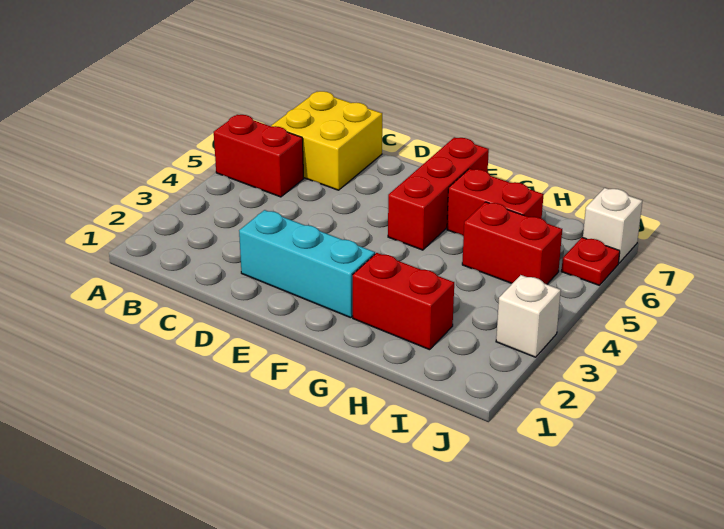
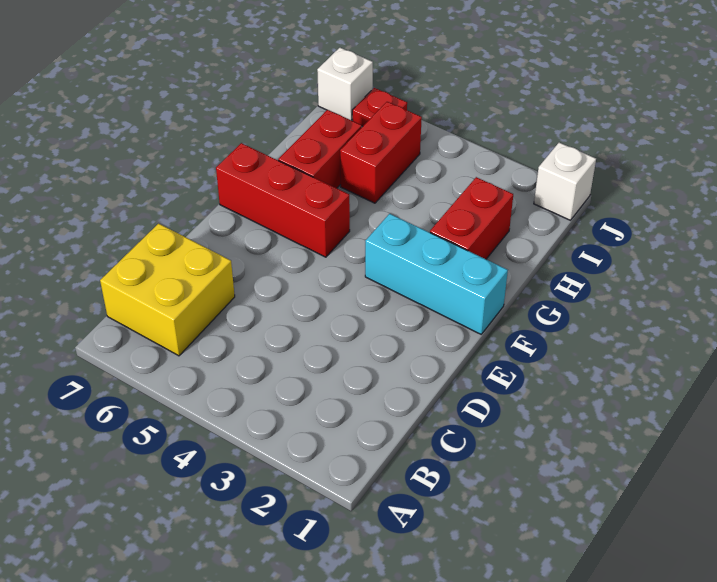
red brick A5:B5 level 1 -> none
cyan brick D2:F2 level 1 -> cyan brick F1:F3 level 1
white brick J3 level 1 -> white brick J1 level 1

